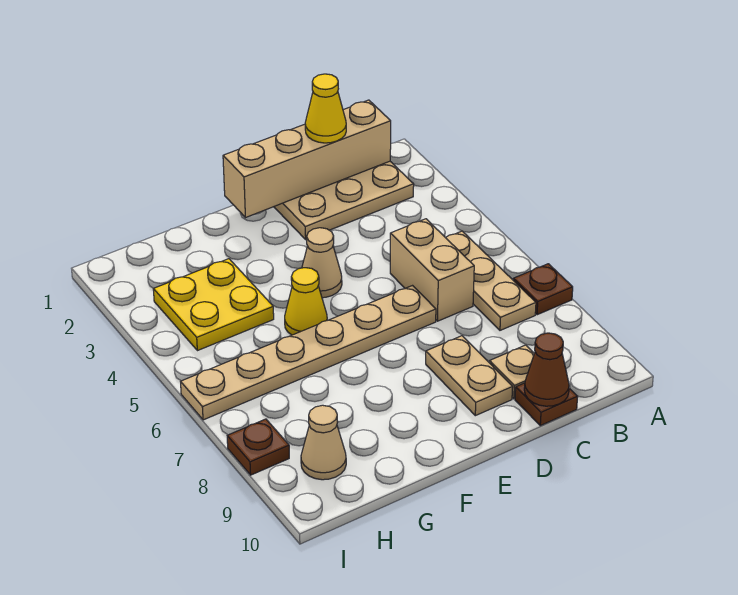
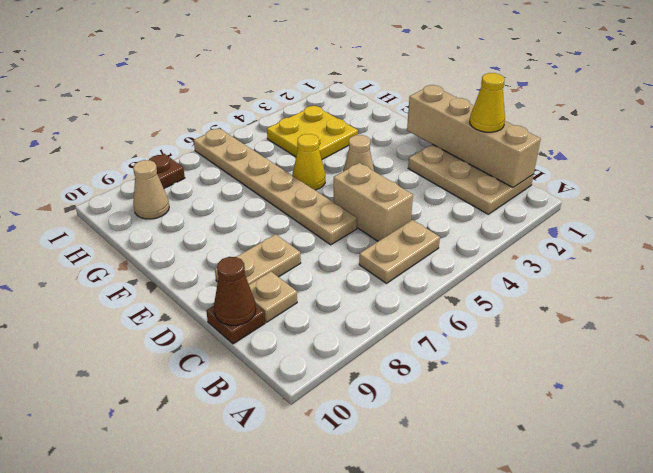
brown plate A7 level 1 -> none
tan plate B5:B7 level 1 -> tan plate B5:B6 level 1
tan brick C5:C6 level 1 -> tan brick C5:D5 level 1

